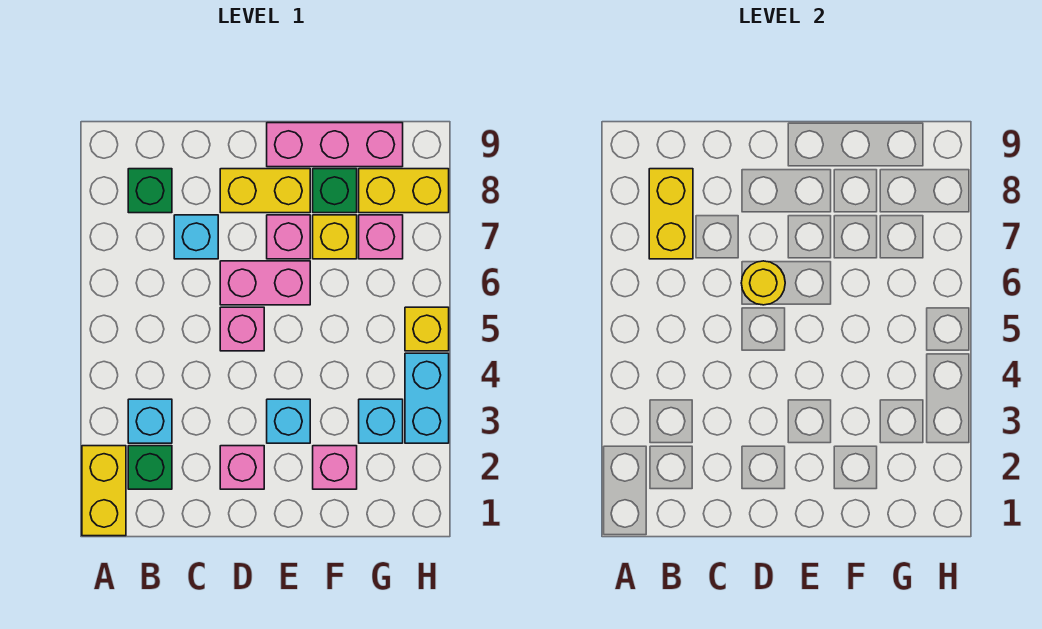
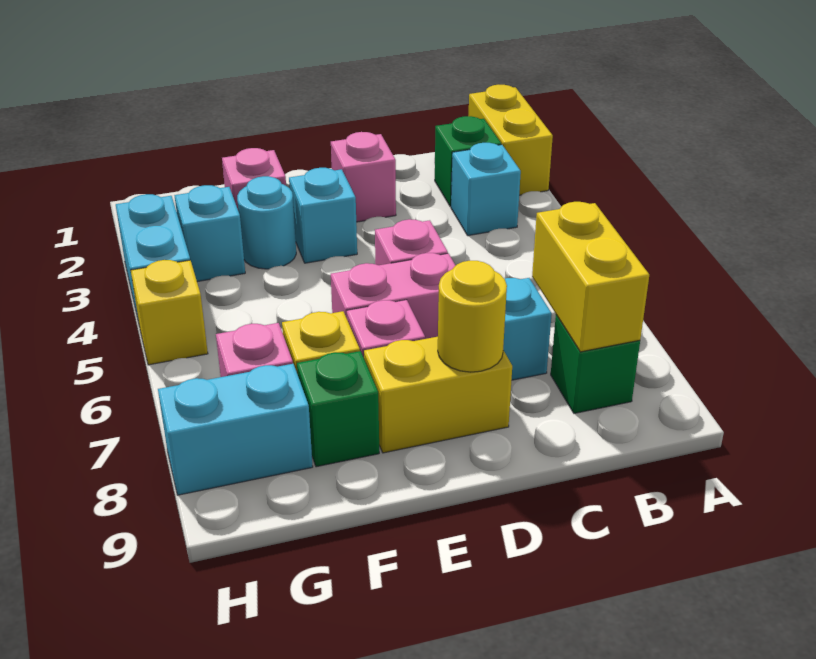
yellow round brick D6 level 2 -> yellow round brick D8 level 2
pink brick E9:G9 level 1 -> none
none -> cyan round brick F3 level 1
yellow brick G8:H8 level 1 -> cyan brick G8:H8 level 1

